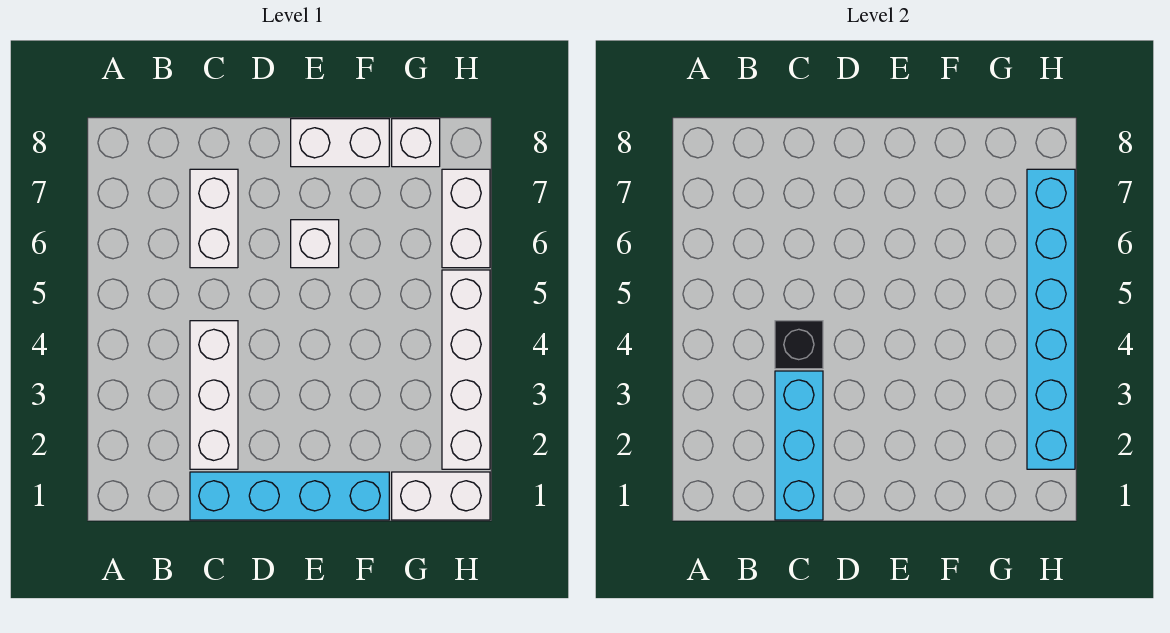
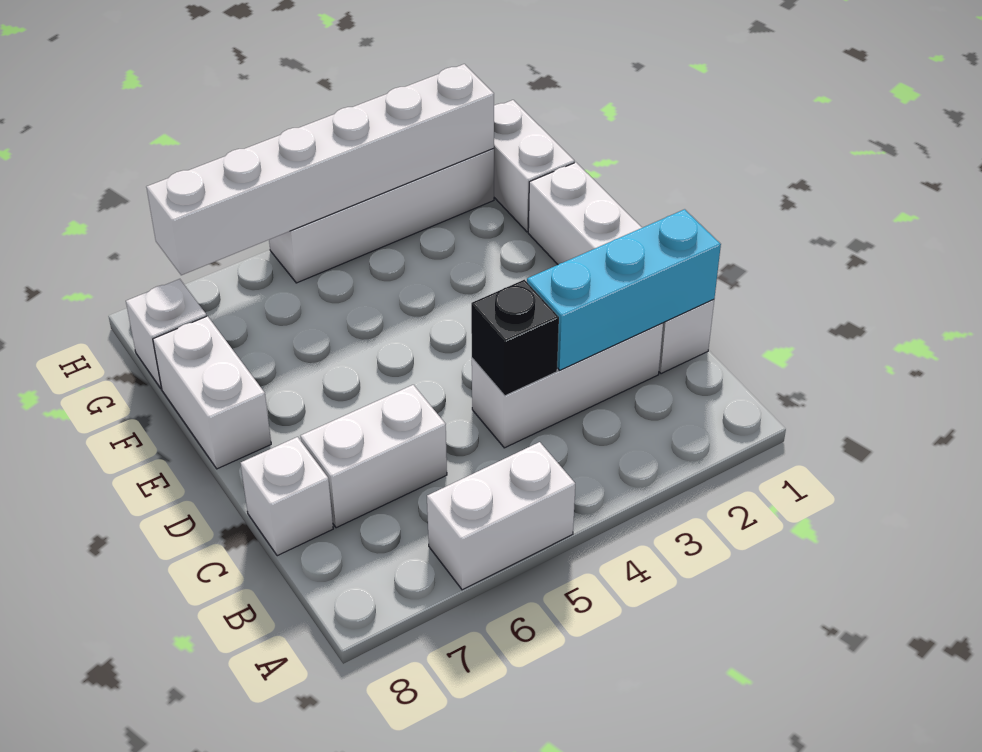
cyan brick C1:F1 level 1 -> white brick C1:F1 level 1
white brick E6 level 1 -> white brick C8 level 1
cyan brick H2:H7 level 2 -> white brick H2:H7 level 2
white brick H6:H7 level 1 -> white brick A5:A6 level 1

